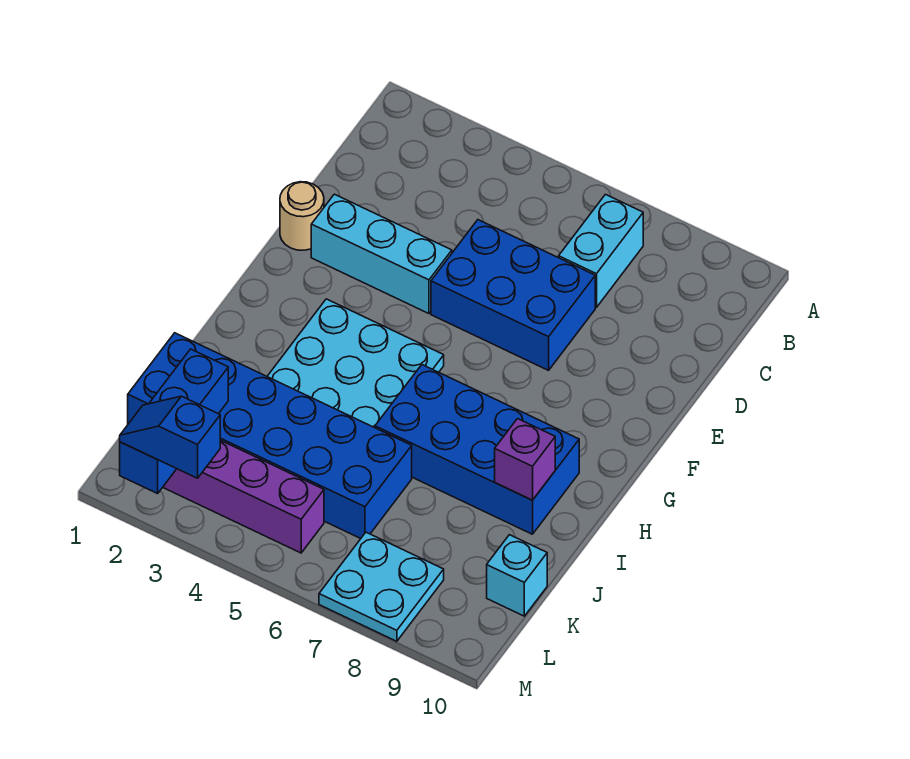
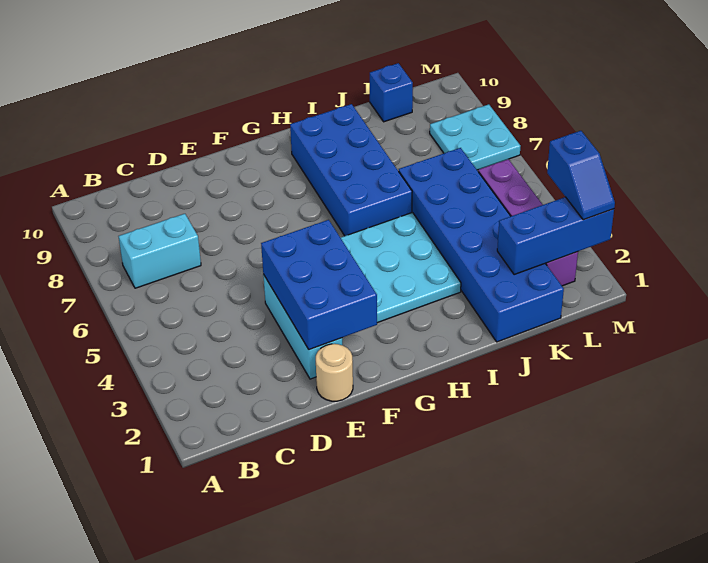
blue brick D5:E7 level 1 -> blue brick E2:F4 level 2
purple brick I9 level 2 -> none
cyan brick K10 level 1 -> blue brick K10 level 1

